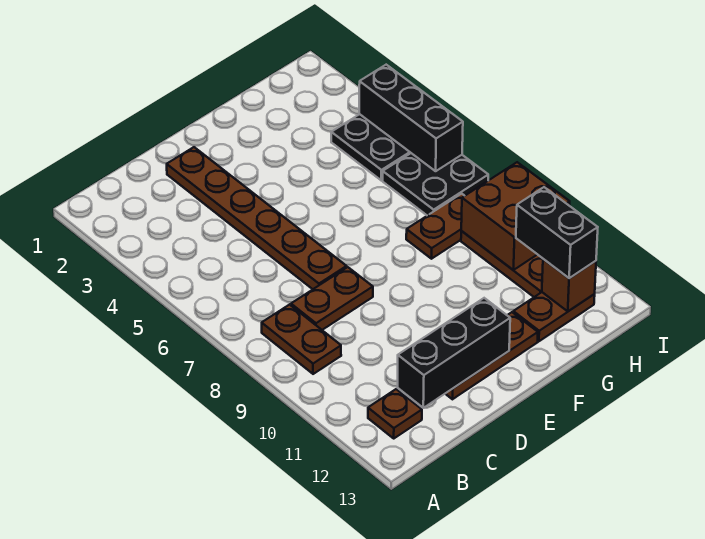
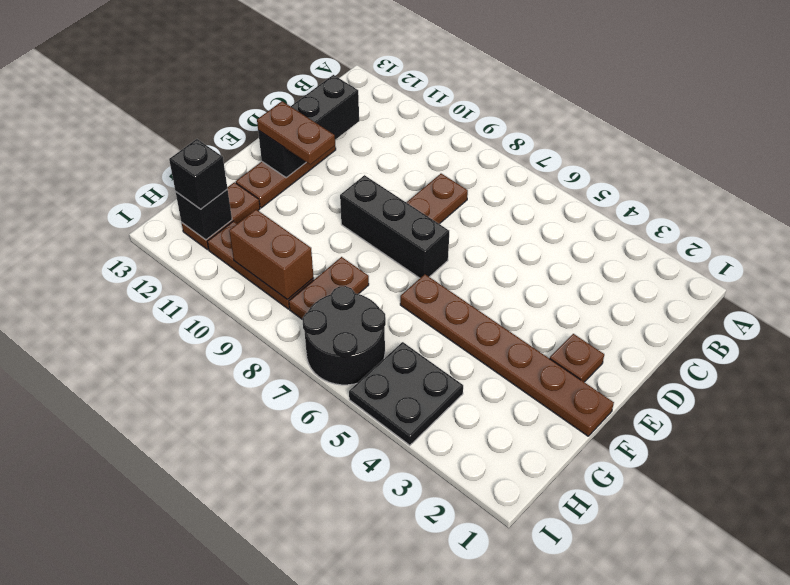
brown plate B8:B9 level 1 -> brown plate E11:E12 level 3
brown plate B12 level 1 -> brown plate E2 level 1
brown plate D2:D7 level 1 -> brown plate F1:F6 level 1
black plate H6:I7 level 1 -> black round brick H6:I7 level 1
brown brick H9:I10 level 2 -> brown brick H9:H10 level 2
black brick H11:H12 level 3 -> black brick H12 level 3
brown brick H12 level 2 -> black brick H12 level 2
black brick I4:I6 level 2 -> black brick E7:E9 level 1

